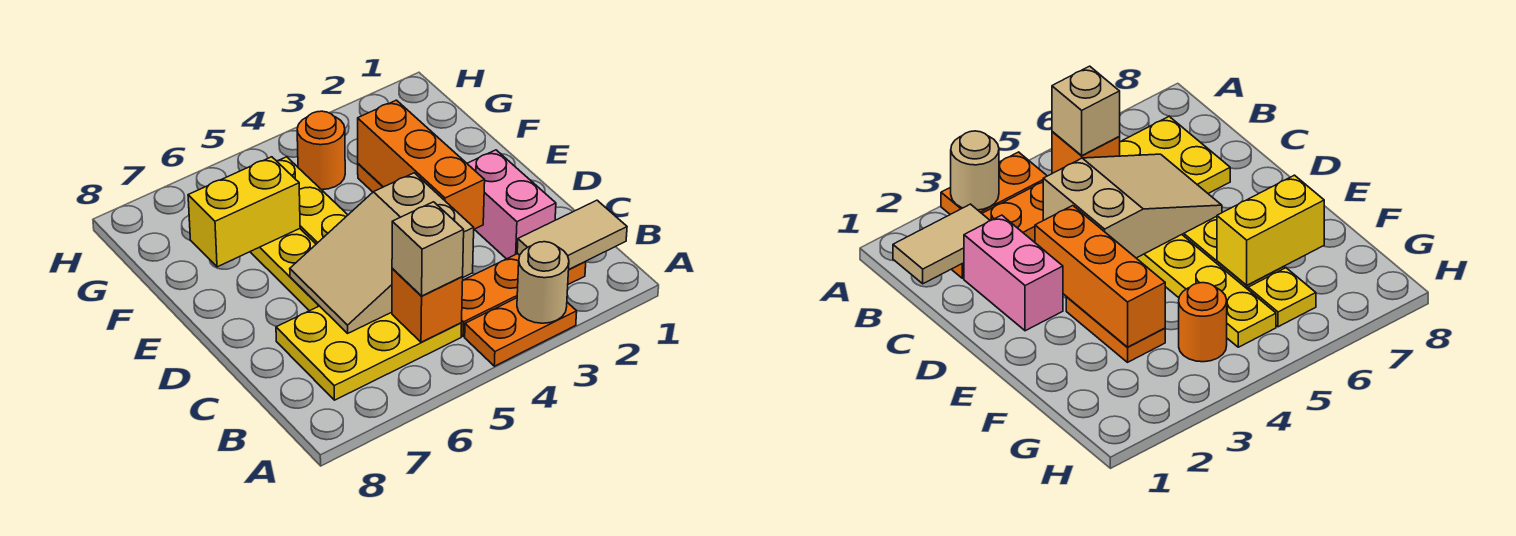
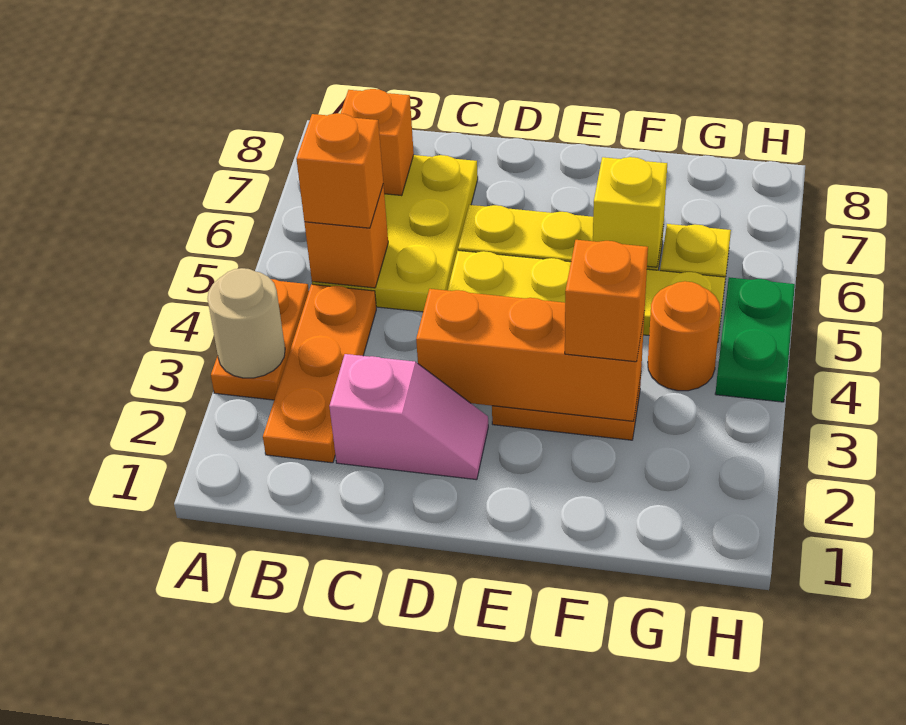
tan tile B1:B2 level 2 -> none
tan brick B5 level 3 -> orange brick B5 level 3
none -> orange brick B7 level 2
pink brick C2:D2 level 1 -> pink slope C2:D2 level 1 top C
tan slope C4:D6 level 2 top 4 -> none
none -> orange brick F3 level 3
yellow brick F6:F7 level 2 -> yellow brick F6 level 2
none -> green plate H4:H5 level 1

